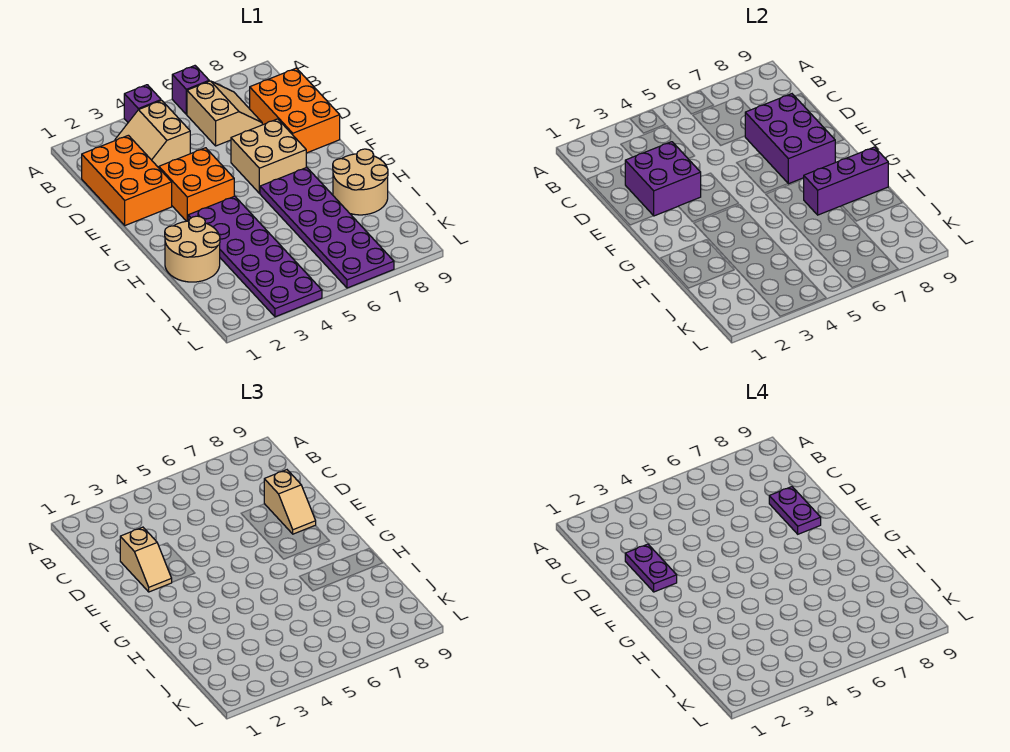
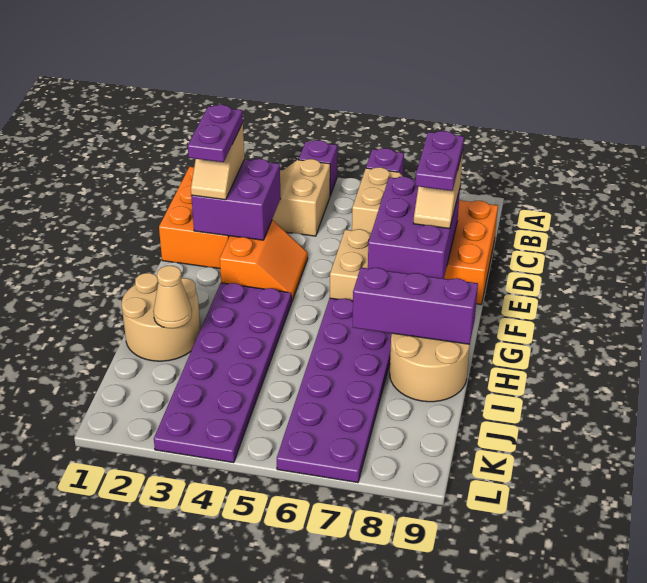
orange brick E3:F4 level 1 -> orange slope E3:F4 level 1 top 3
none -> tan cone I2 level 2

